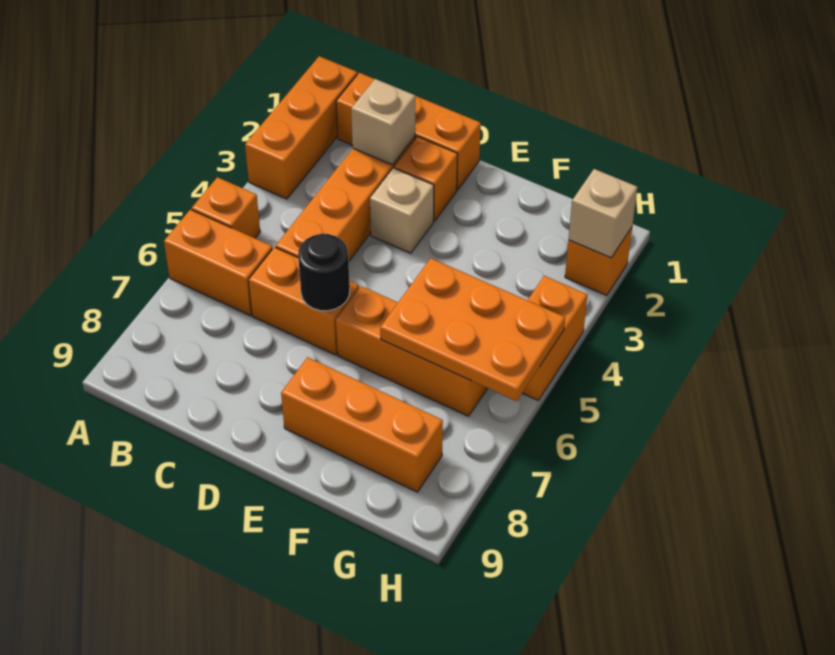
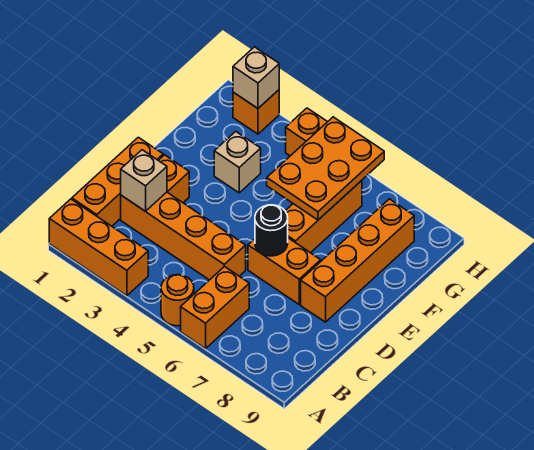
orange brick A5 level 1 -> orange round brick A5 level 1
orange brick C6:D6 level 1 -> orange brick D6:D7 level 1
tan brick D3 level 1 -> tan brick F3 level 1
orange brick E8:G8 level 1 -> orange brick D8:G8 level 1

